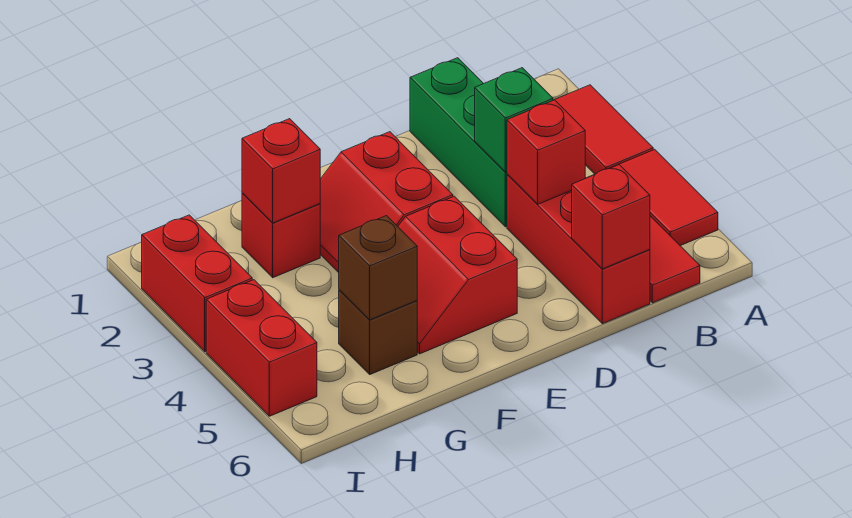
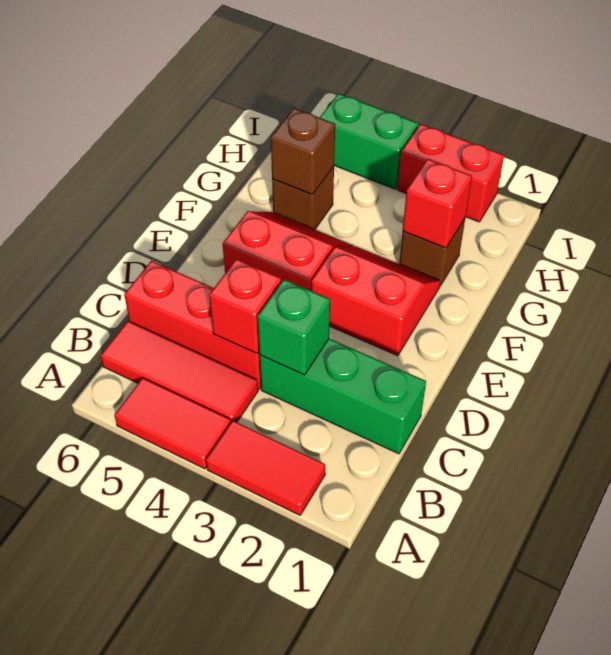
red brick C6 level 2 -> none
red brick G2 level 1 -> brown brick G2 level 1
red brick I4:I5 level 1 -> green brick I4:I5 level 1

